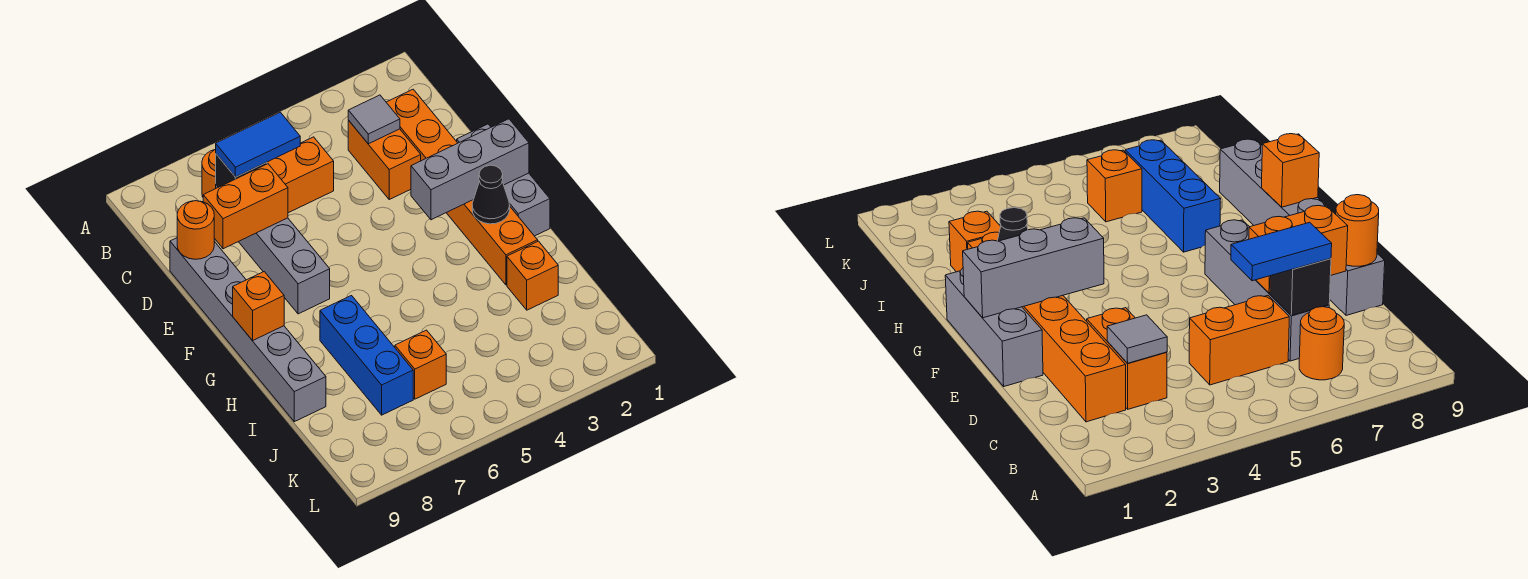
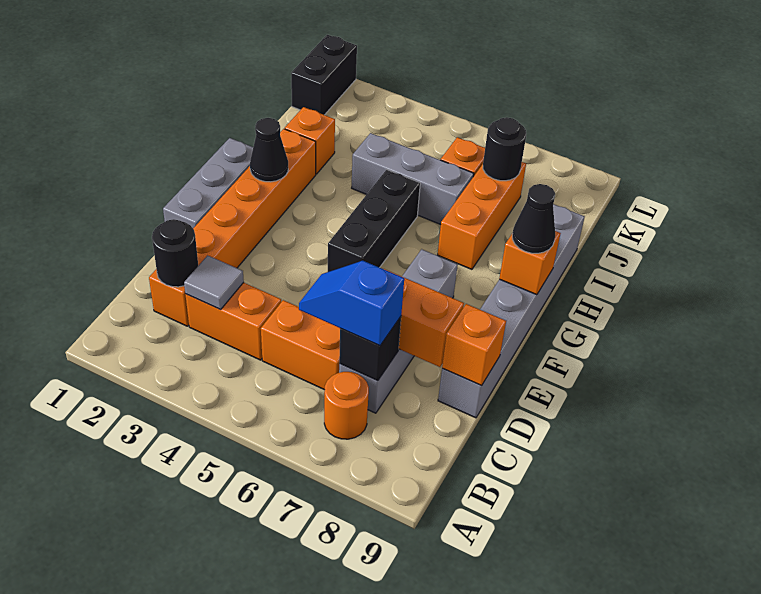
none -> black round brick C2 level 2
orange brick C3:D3 level 1 -> orange brick C3:C4 level 1
blue tile C6:C7 level 3 -> blue slope C6:C7 level 3 top 7
orange round brick D9 level 2 -> orange brick D9 level 2
grey brick F1:F3 level 2 -> grey brick I4:I6 level 1
none -> black brick F5:H5 level 1
none -> black cone G9 level 3
blue brick H7:J7 level 1 -> orange brick H7:J7 level 1
none -> black round brick J7 level 2
none -> black brick K1:L1 level 1

